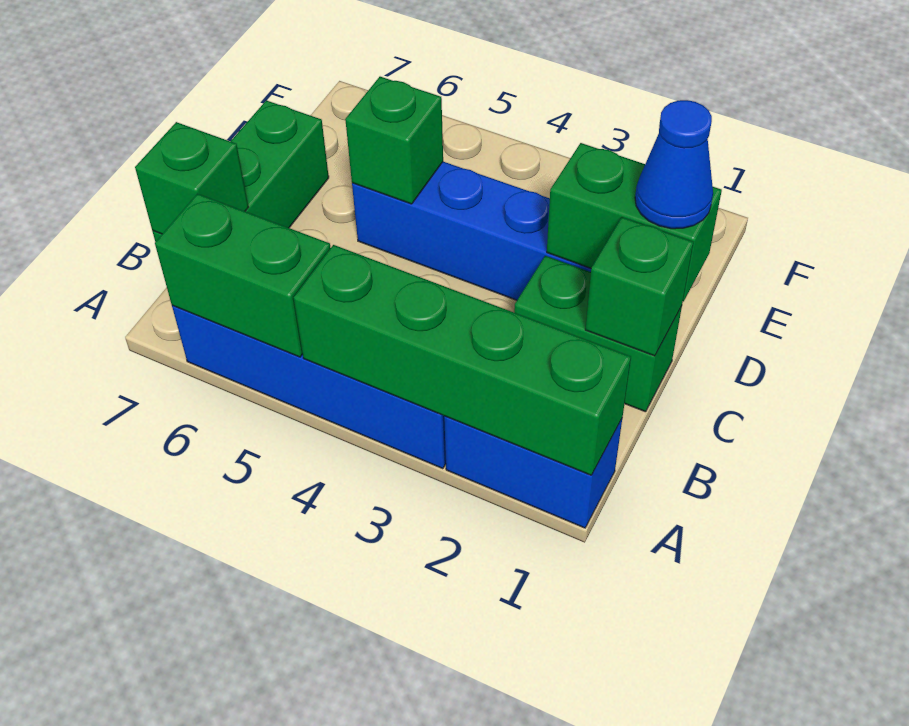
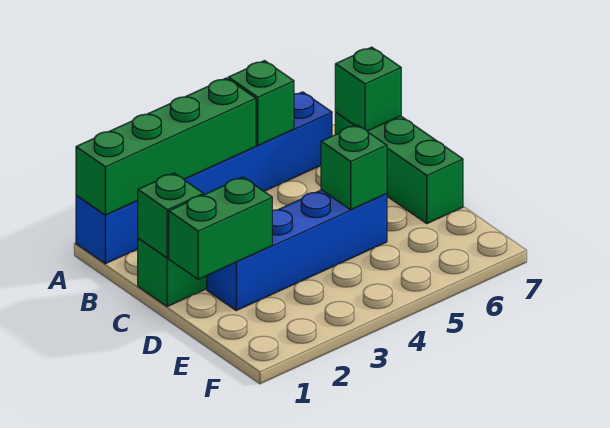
green brick A5:A6 level 2 -> green brick A5 level 2
blue cone D1 level 3 -> none

